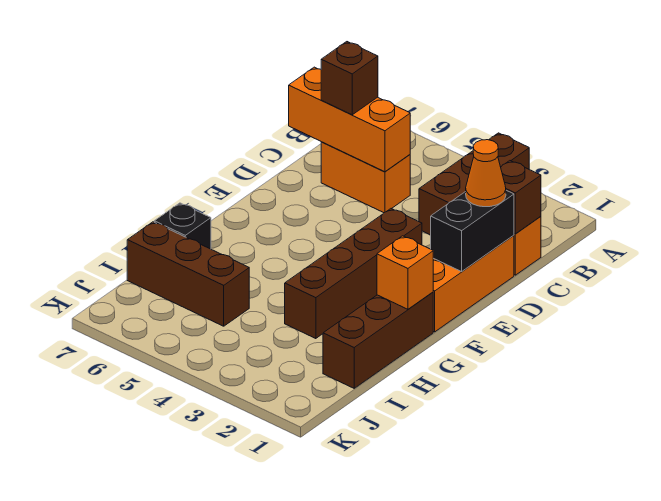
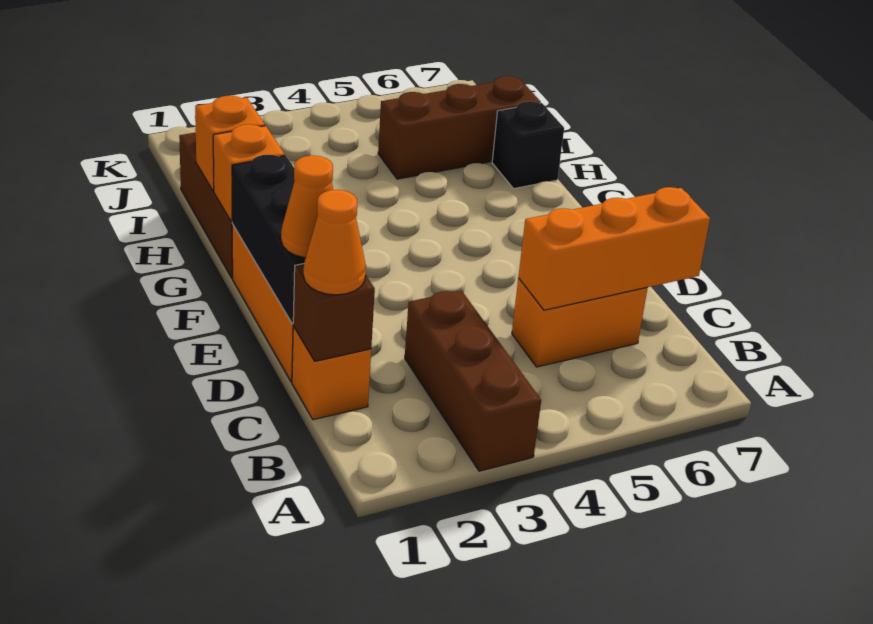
none -> orange cone C1 level 3
brown brick C6 level 3 -> none
black brick D1:E1 level 2 -> black brick D1:F1 level 2
brown brick E3:H3 level 1 -> none
none -> orange brick H1 level 2

